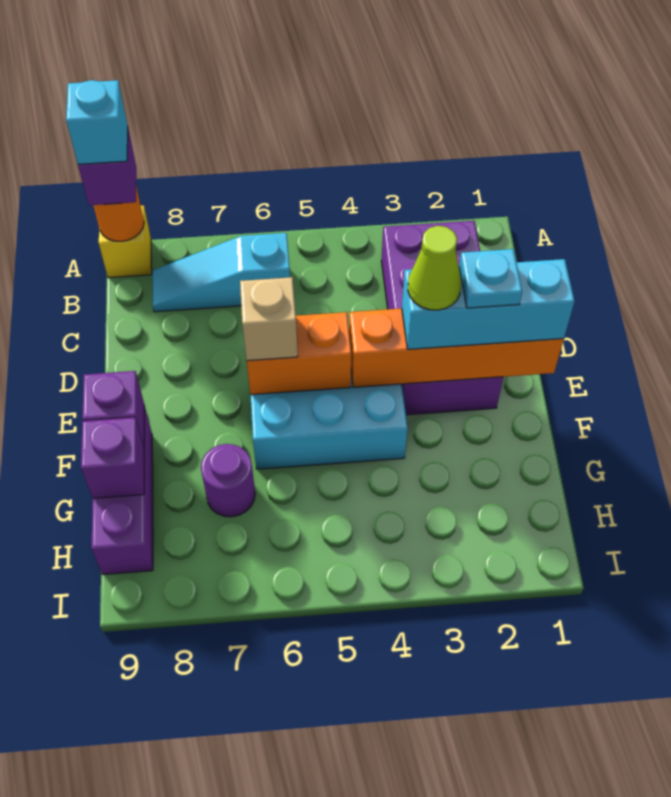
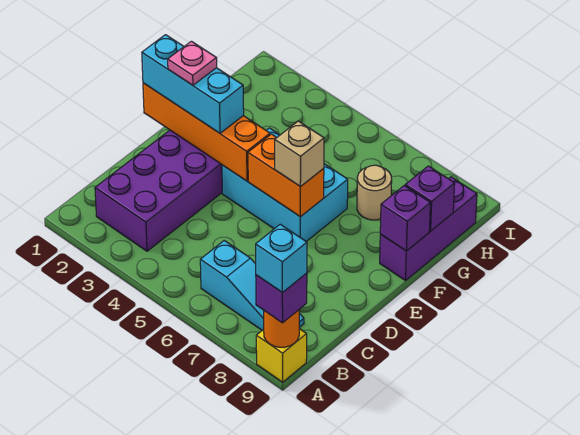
cyan plate E2 level 4 -> pink plate E2 level 4
lime cone E3 level 4 -> none
purple round brick G7 level 1 -> tan round brick G7 level 1

